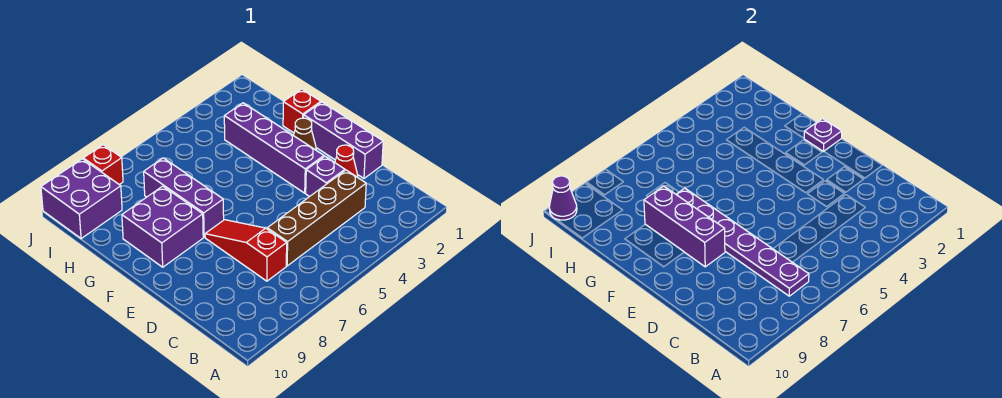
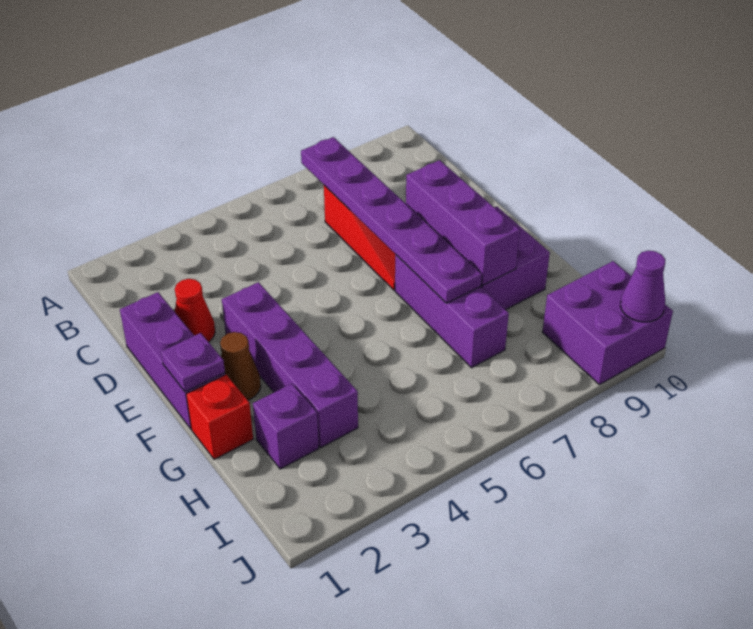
brown brick C3:C6 level 1 -> none
purple brick D3 level 1 -> purple brick H2 level 1
red brick J8 level 1 -> none

